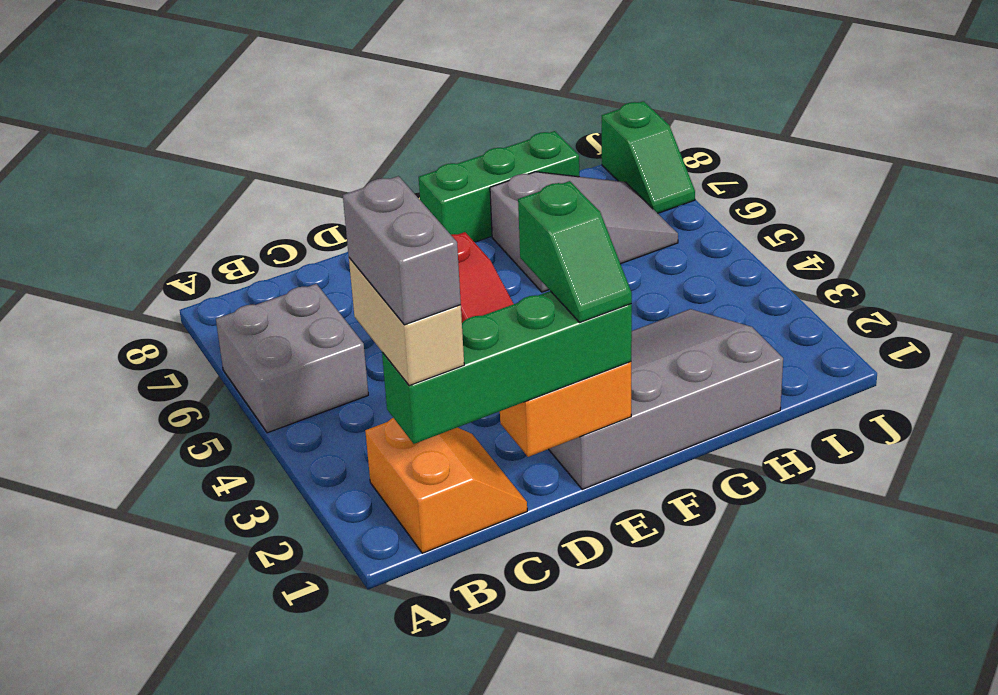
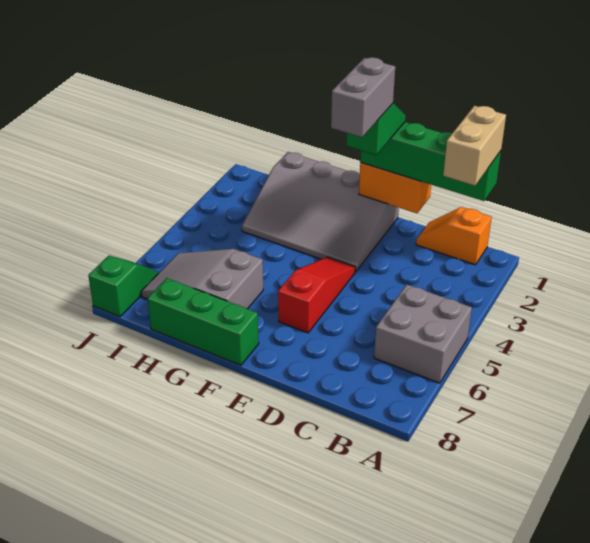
orange slope B1:C2 level 1 top B -> orange slope B1:C1 level 1 top B
grey brick B1:B2 level 5 -> grey brick E2:E3 level 5

